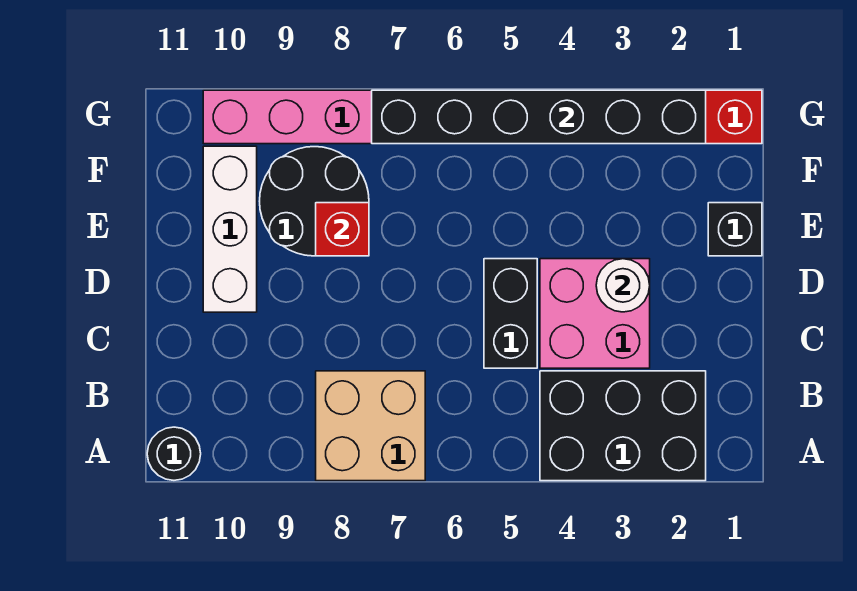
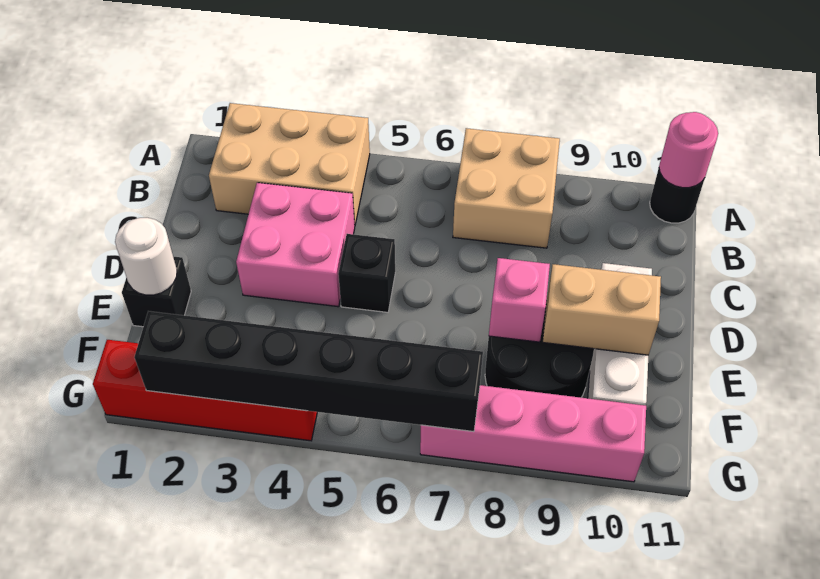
black brick A2:B4 level 1 -> tan brick A2:B4 level 1
none -> pink round brick A11 level 2
black brick C5:D5 level 1 -> black brick D5 level 1
white round brick D3 level 2 -> white round brick E1 level 2
red brick E8 level 2 -> pink brick E8 level 2
none -> tan brick E9:E10 level 2

